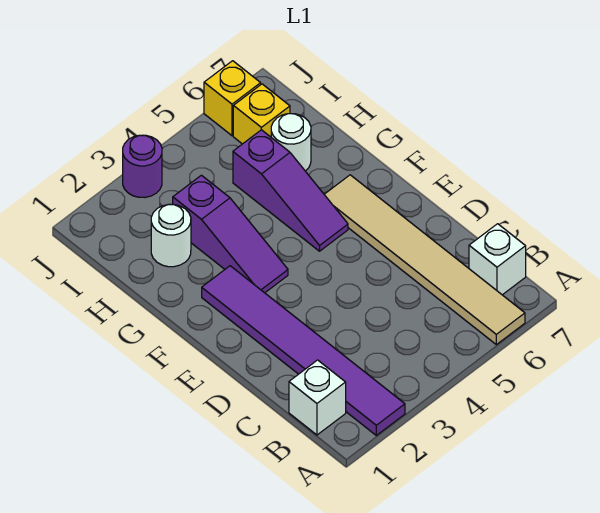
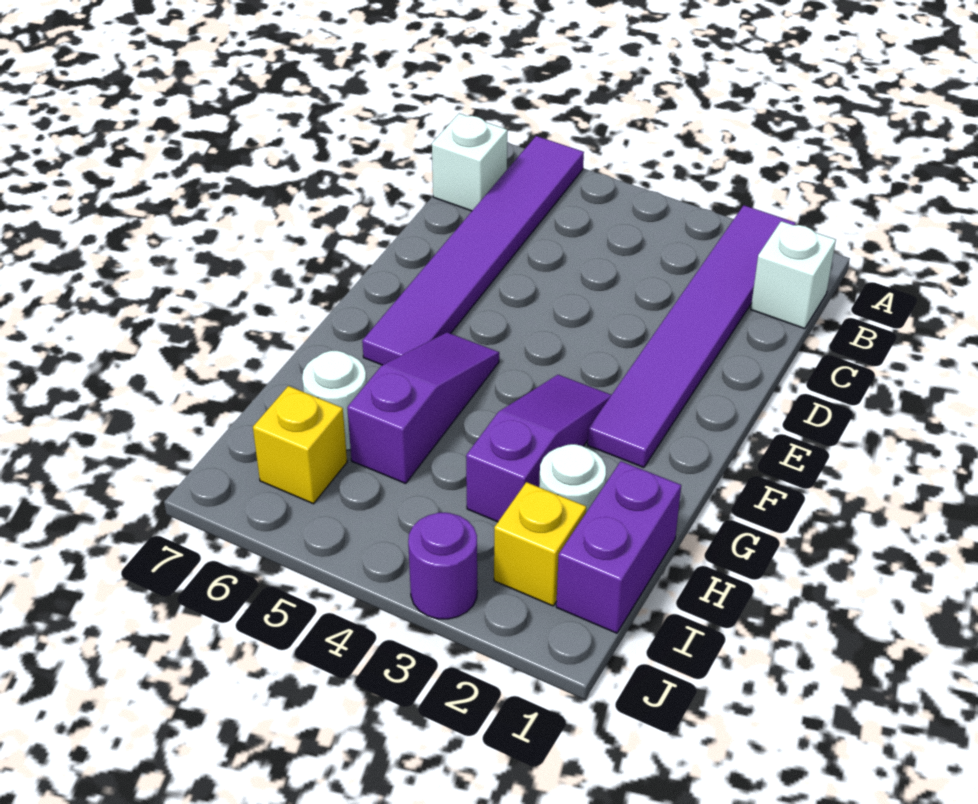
tan tile A6:F6 level 1 -> purple tile A6:F6 level 1
none -> purple brick H1:I1 level 1
yellow brick J6 level 1 -> yellow brick I2 level 1

